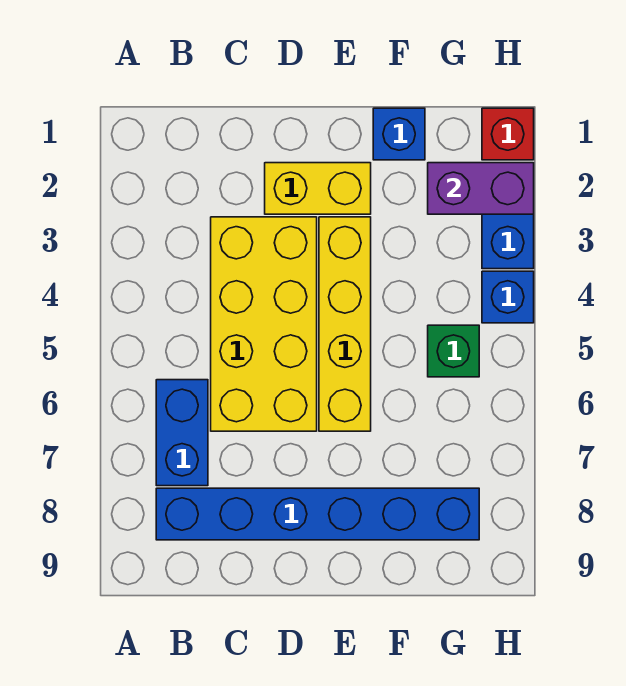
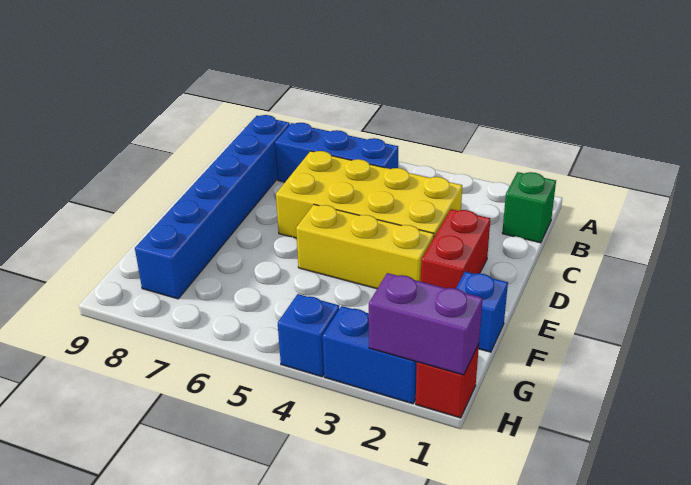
blue brick B6:B7 level 1 -> blue brick B5:B7 level 1
yellow brick D2:E2 level 1 -> red brick D2:E2 level 1
yellow brick E3:E6 level 1 -> yellow brick E3:E5 level 1
purple brick G2:H2 level 2 -> purple brick H1:H2 level 2
green brick G5 level 1 -> green brick B1 level 1

